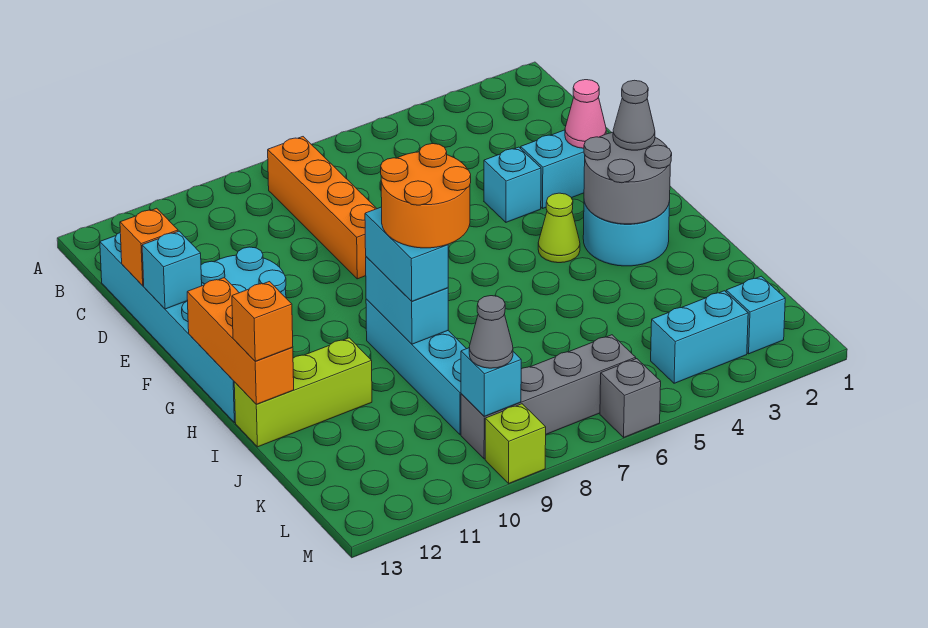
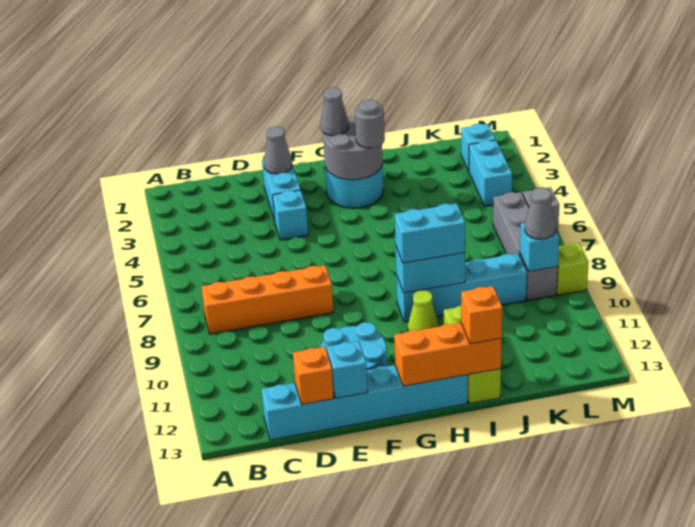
pink cone E2 level 2 -> grey cone E2 level 2
lime cone G4 level 1 -> lime cone H10 level 1
none -> grey round brick H3 level 3
orange round brick H8:I9 level 4 -> none

